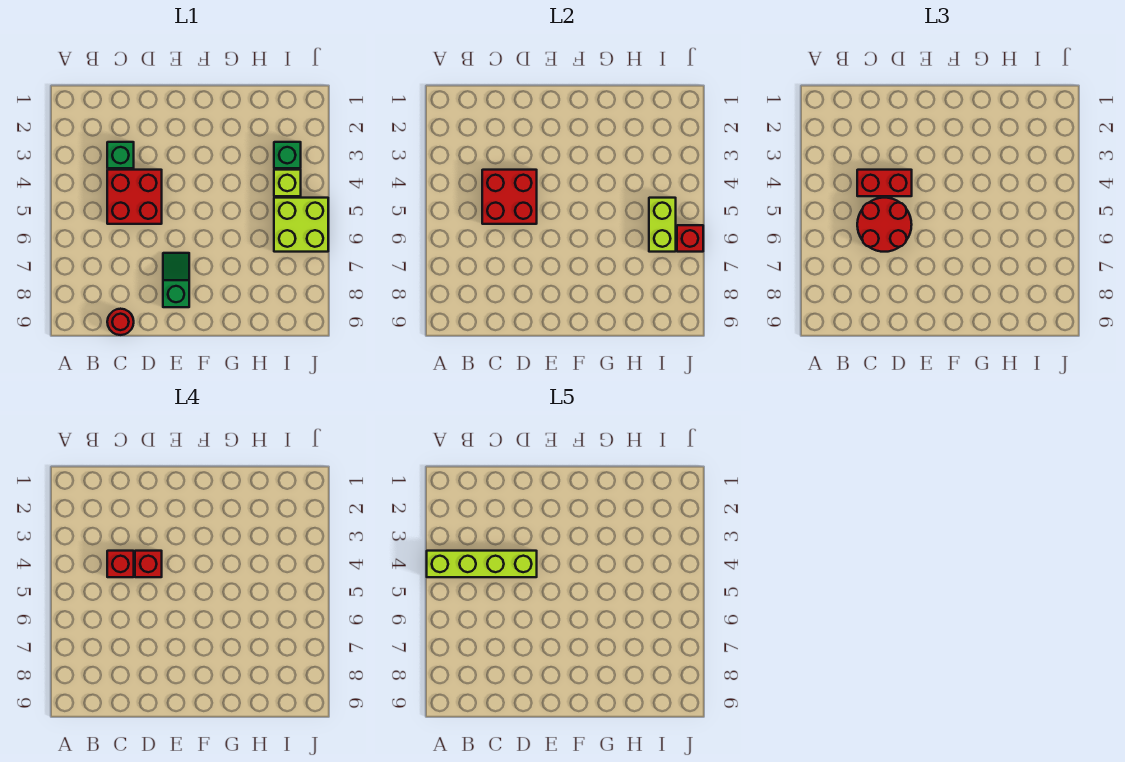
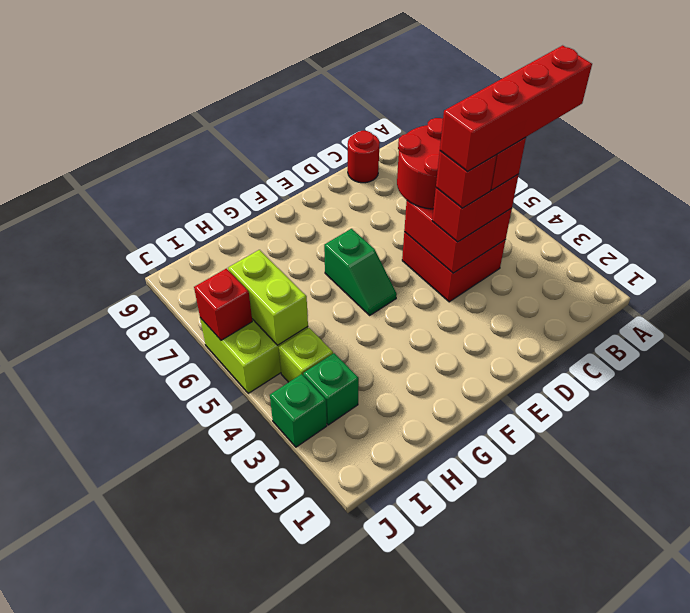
lime brick A4:D4 level 5 -> red brick A4:D4 level 5
green brick C3 level 1 -> green brick J3 level 1
green slope E7:E8 level 1 top 8 -> green slope F5:F6 level 1 top 6

